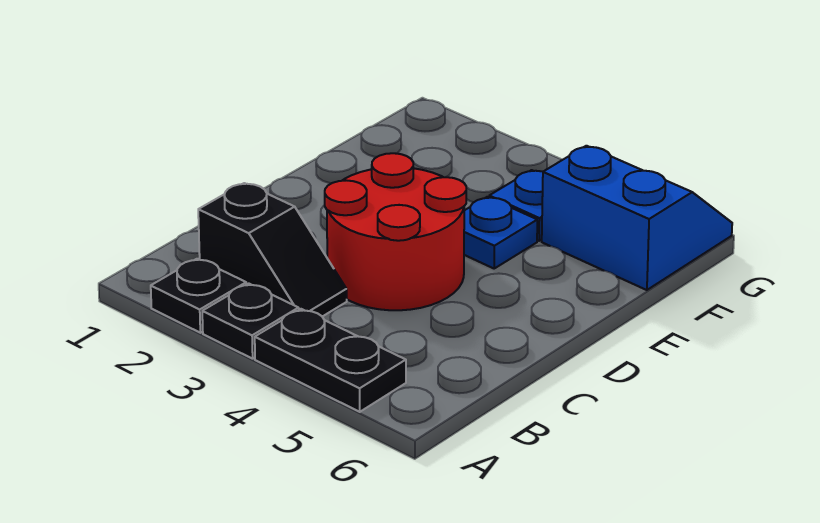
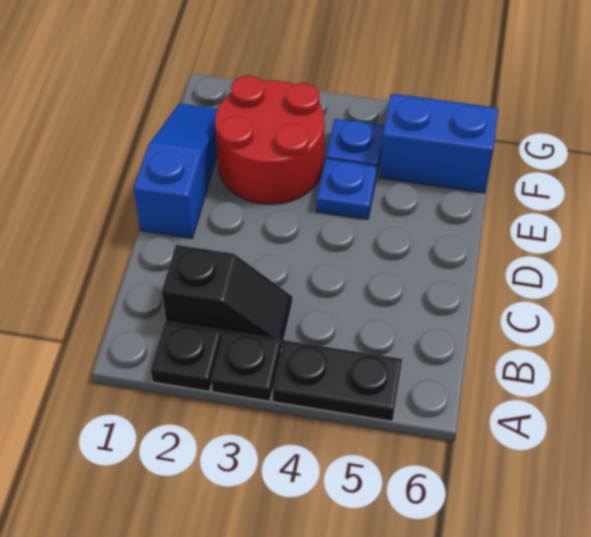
red round brick C3:D4 level 1 -> red round brick E2:F3 level 1
none -> blue slope D1:F1 level 1 top D

